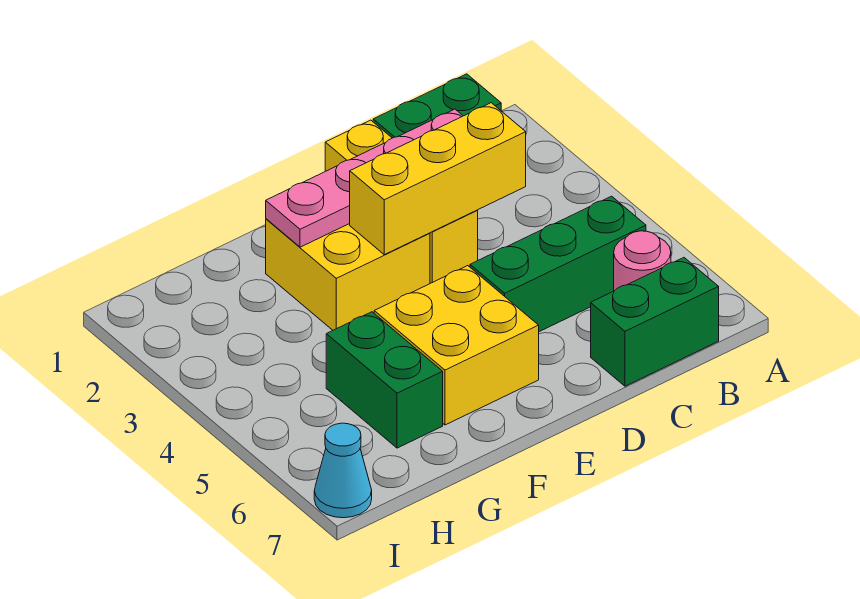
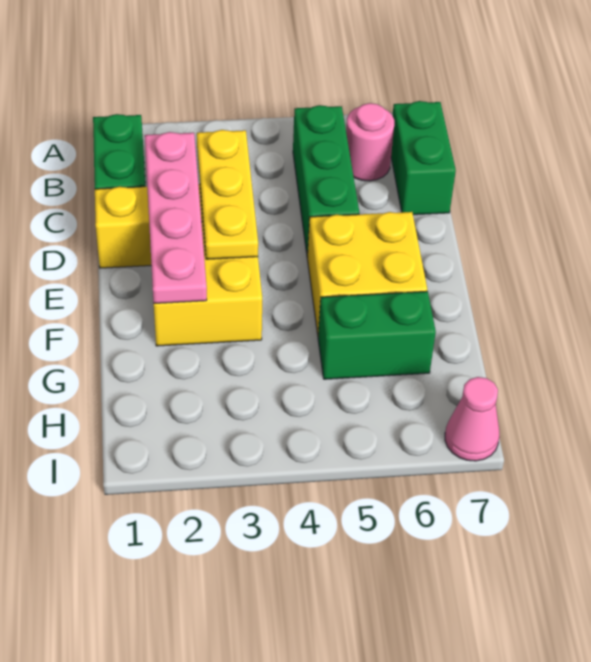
yellow brick C3:E3 level 2 -> yellow plate C3:E3 level 2
cyan cone I7 level 1 -> pink cone I7 level 1

